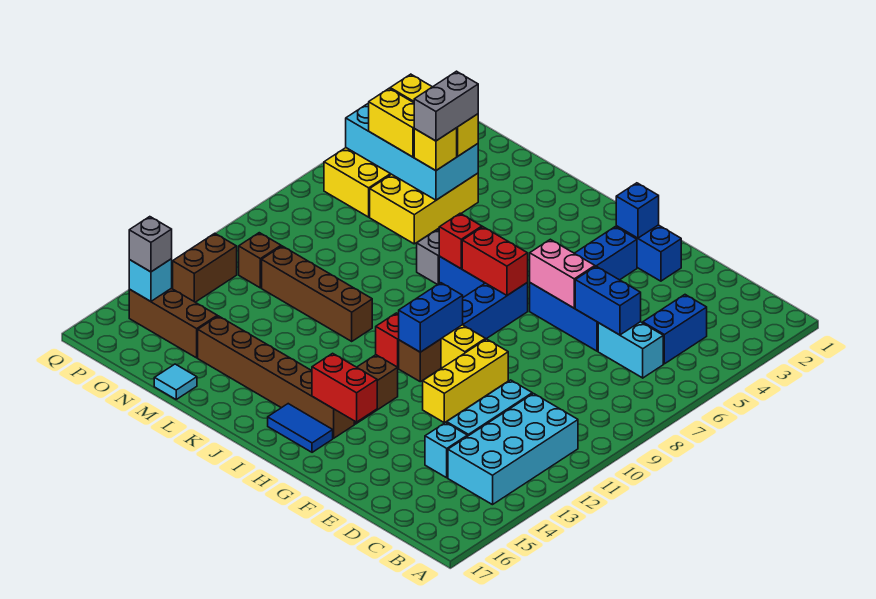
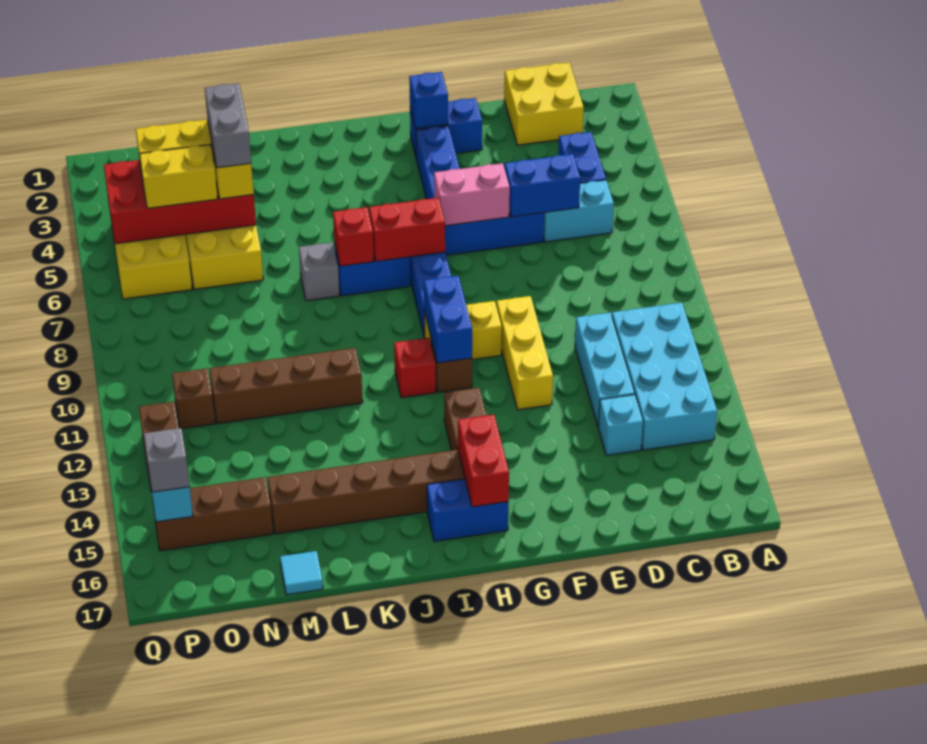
none -> yellow brick C1:D2 level 1
red brick G15:H15 level 2 -> red brick H15:H16 level 2
blue tile H16:I16 level 1 -> blue brick H16:I16 level 1
cyan brick M4:P5 level 2 -> red brick M4:P5 level 2

